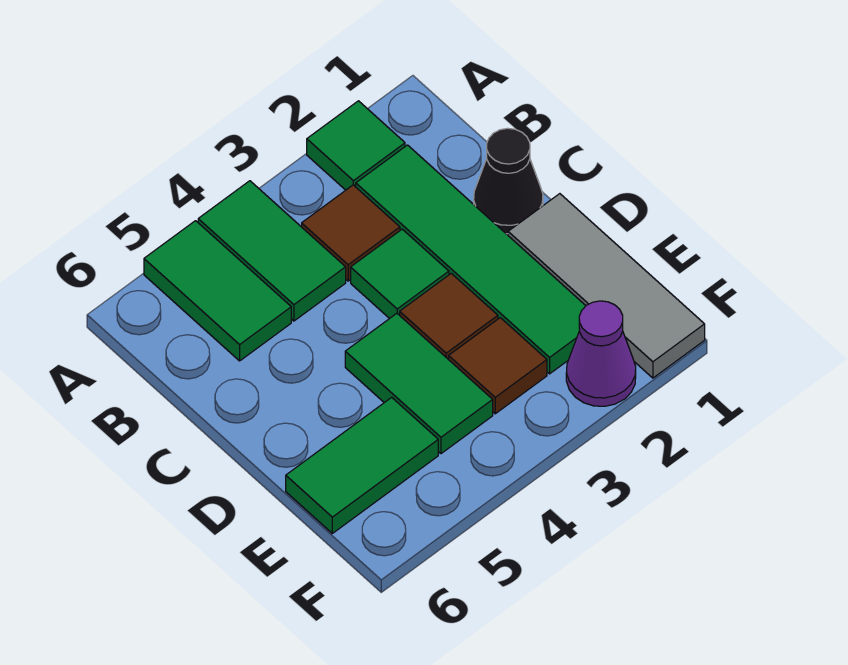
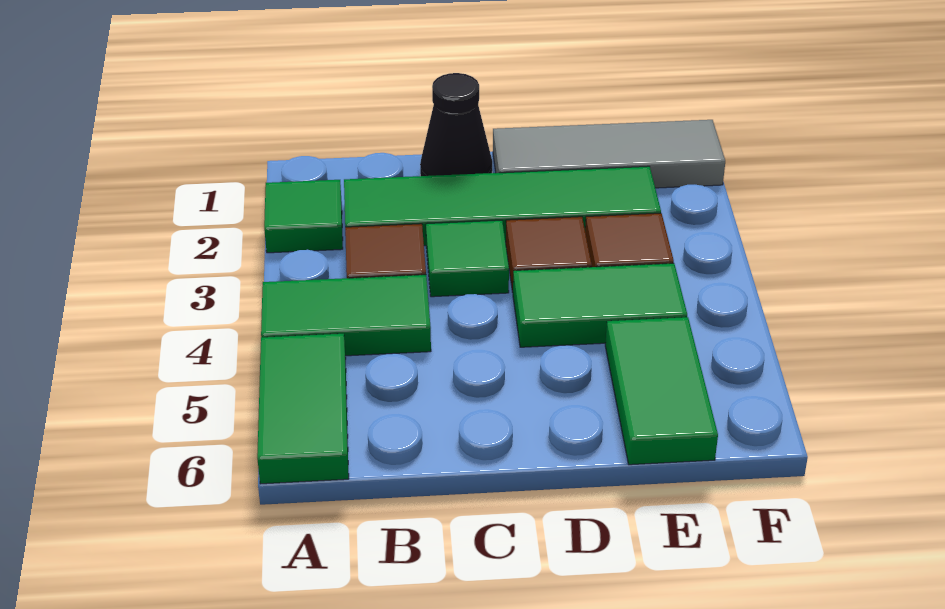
green tile A5:B5 level 1 -> green tile A5:A6 level 1
purple cone F2 level 1 -> none

